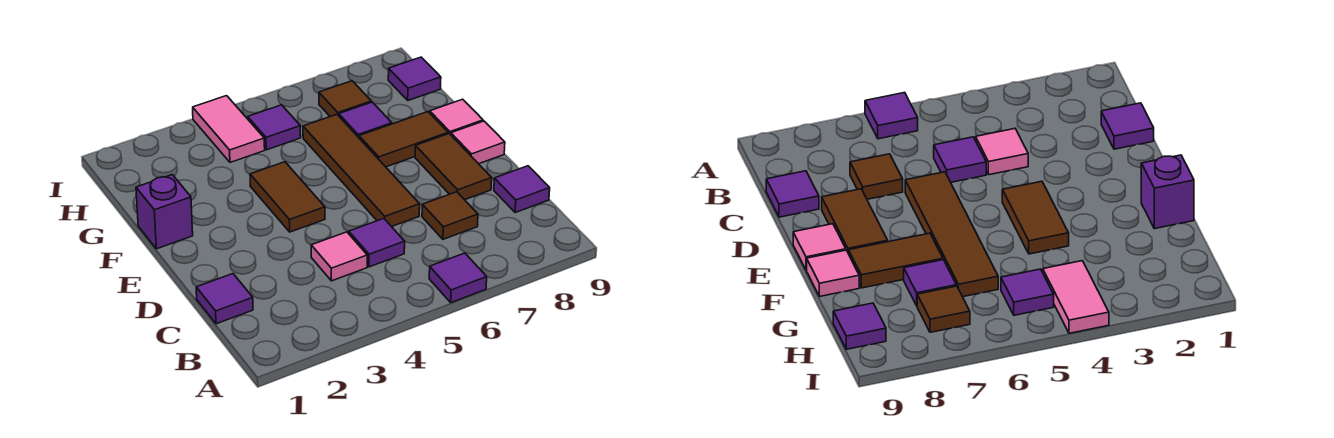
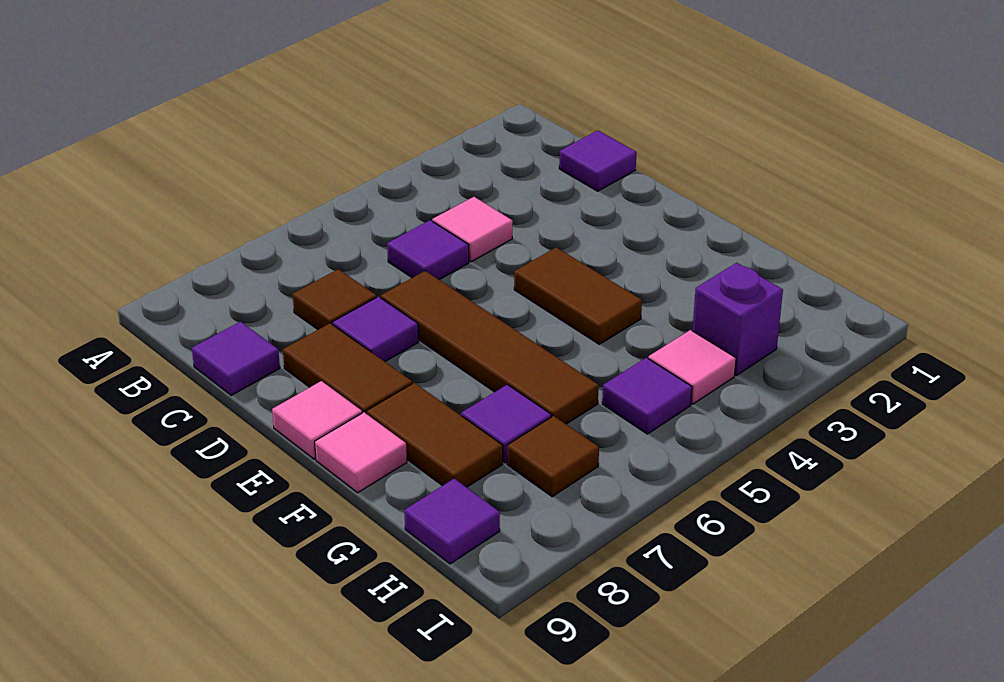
purple tile A6 level 1 -> purple tile D7 level 1
purple brick F1 level 1 -> purple brick H3 level 1
brown tile F7:F8 level 1 -> brown tile F8:G8 level 1
pink tile H4:I4 level 1 -> pink tile H4 level 1

